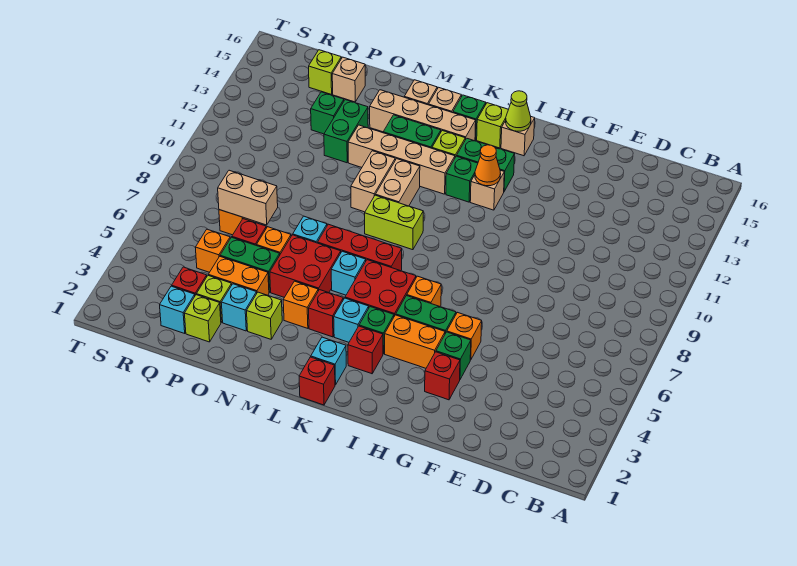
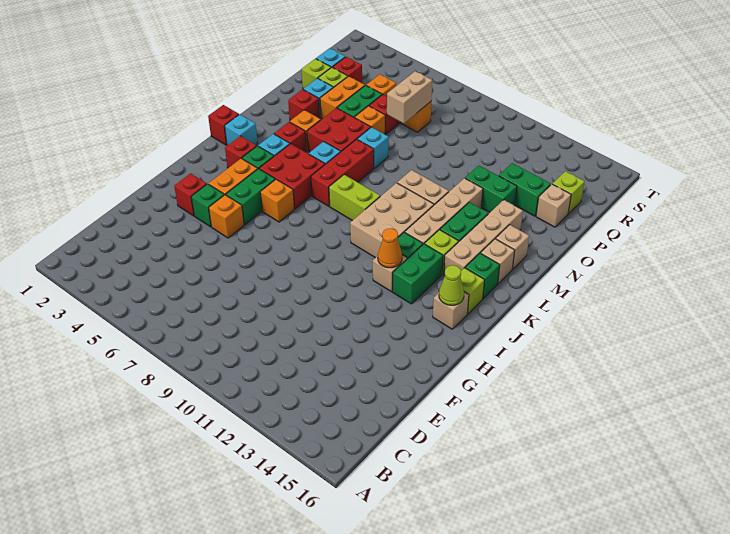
lime brick K9:L9 level 1 -> lime brick K8:K9 level 1
tan brick L10:L11 level 1 -> tan brick J10:L11 level 1
lime brick N3 level 1 -> red brick N3 level 1
green brick P13 level 1 -> green brick P13:P14 level 1

